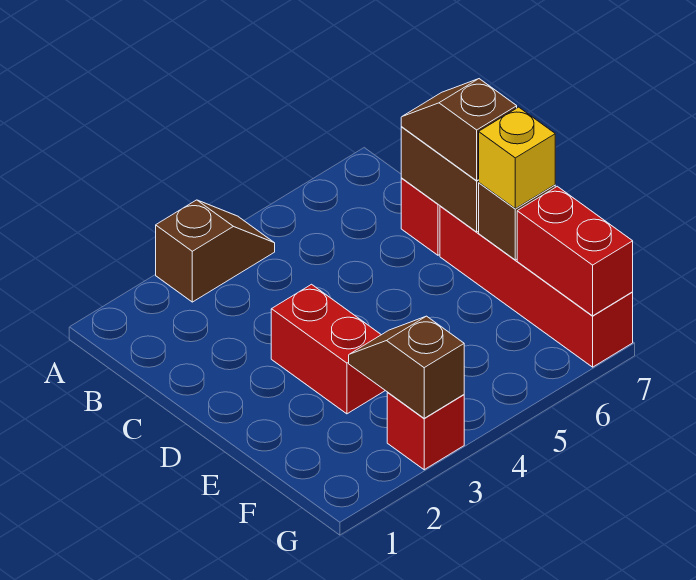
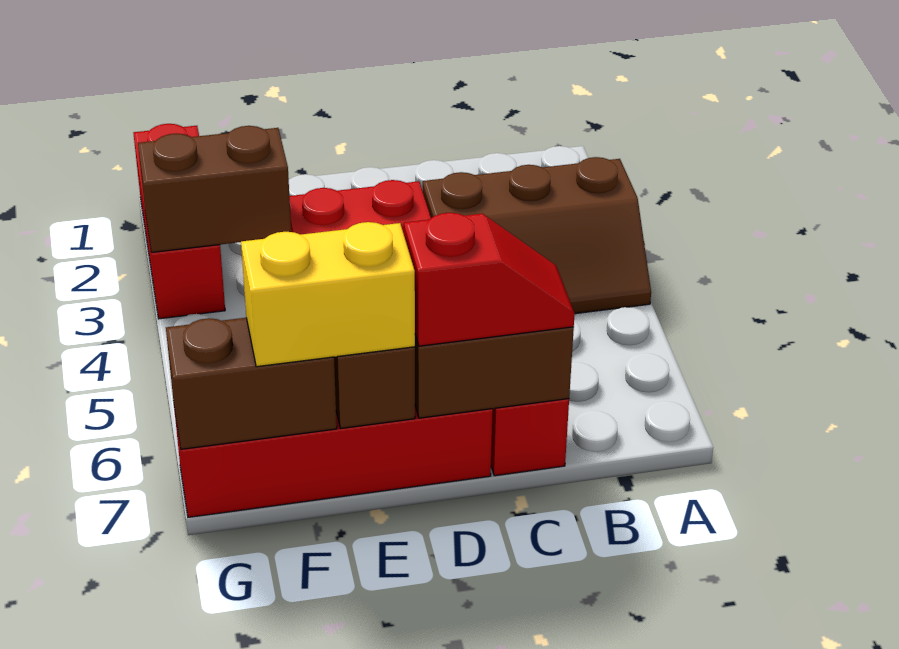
brown slope A3:A4 level 1 top 3 -> brown slope A3:C4 level 1 top 3
brown slope C7:D7 level 3 top D -> red slope C7:D7 level 3 top D
yellow brick E7 level 3 -> yellow brick E7:F7 level 3
brown slope F3:G3 level 2 top G -> brown brick F3:G3 level 2
red brick F7:G7 level 2 -> brown brick F7:G7 level 2
red brick G3 level 1 -> red brick G1:G3 level 1

